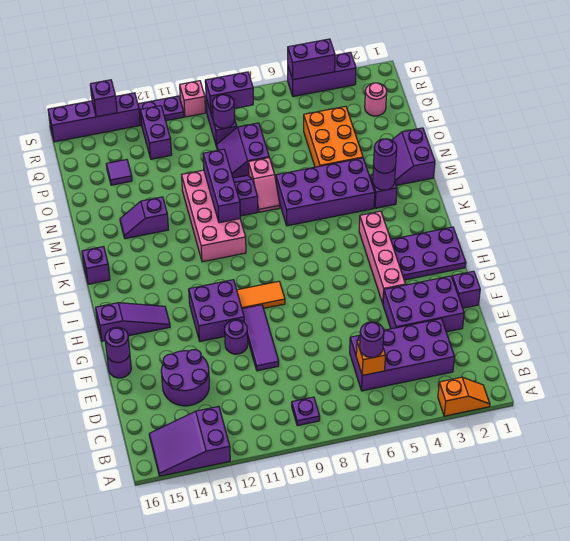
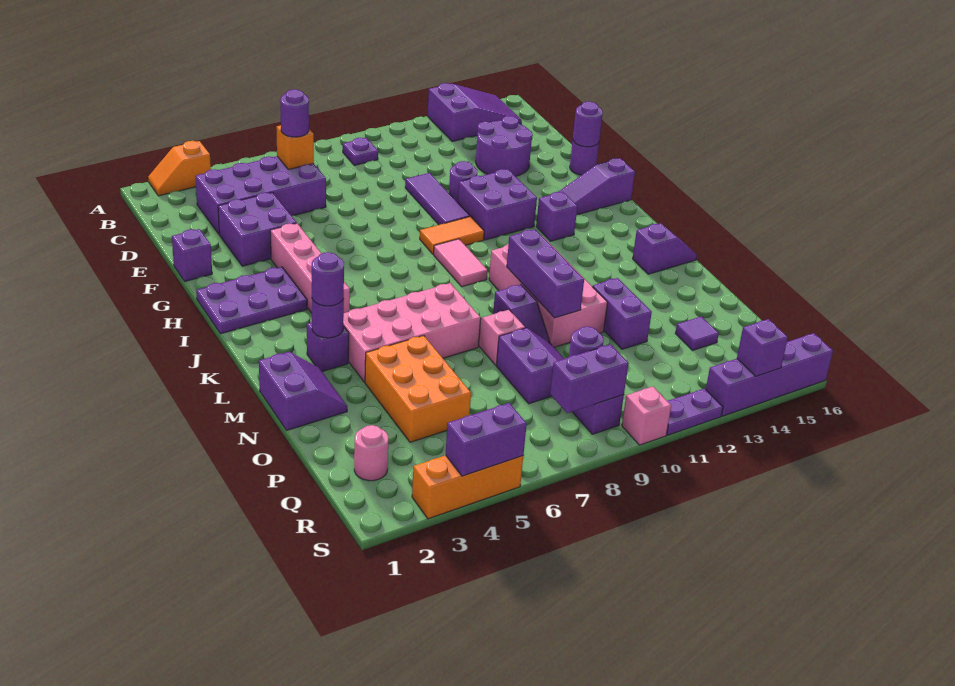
purple brick E2:F4 level 1 -> purple brick E3:F4 level 1
none -> pink tile I9:J9 level 1
purple brick K16 level 1 -> purple brick I13 level 1
purple brick L4:M7 level 1 -> pink brick L4:M7 level 1
purple slope M13:M14 level 1 top 13 -> purple slope L15:L16 level 1 top 15
purple brick Q12:R12 level 1 -> purple brick N12:O12 level 1
purple brick S3:S5 level 1 -> orange brick S3:S5 level 1

